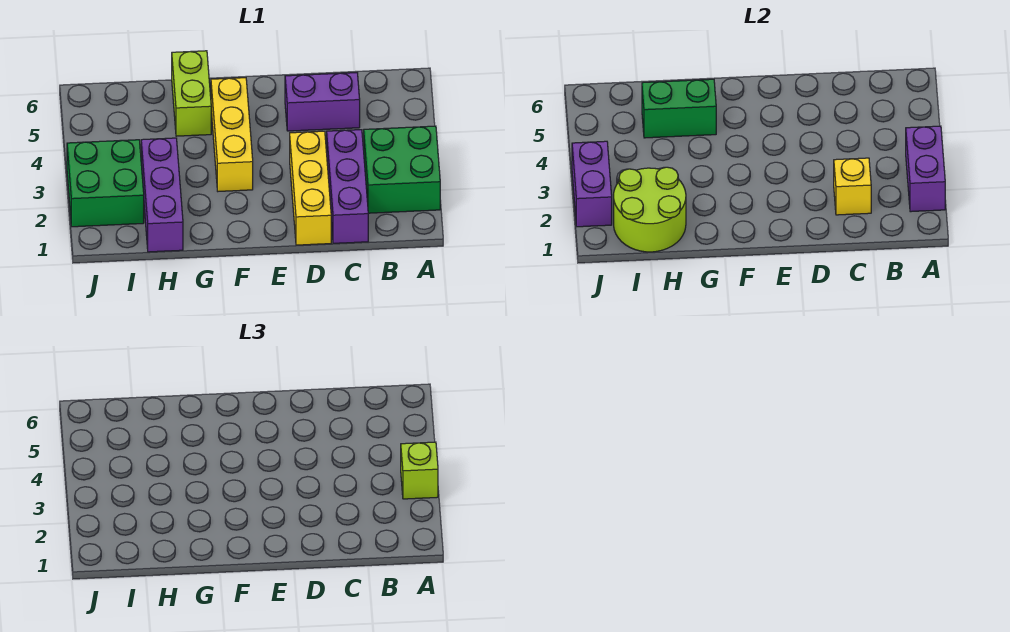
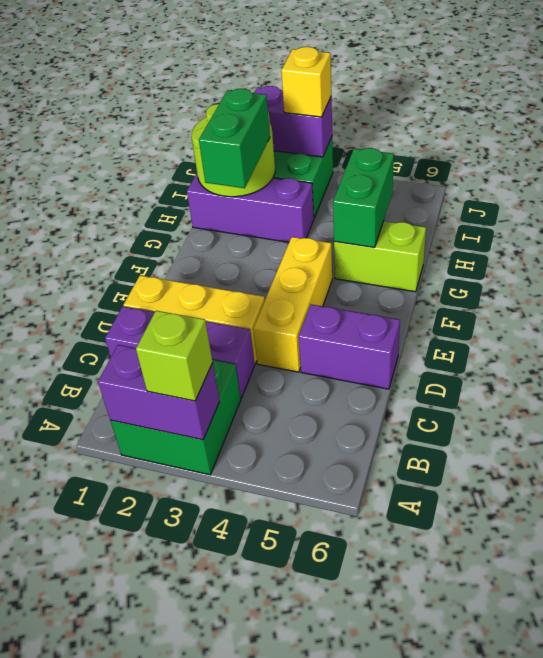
yellow brick C2 level 2 -> yellow brick J3 level 3
purple brick C5:D5 level 1 -> purple brick D5:D6 level 1
yellow brick F3:F5 level 1 -> yellow brick D4:F4 level 1
none -> green brick G2:H2 level 3

